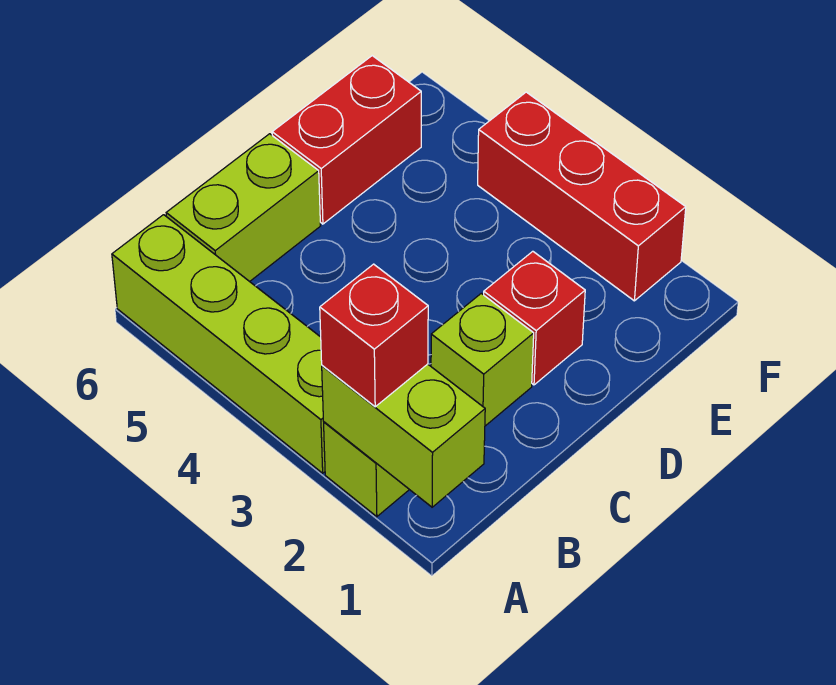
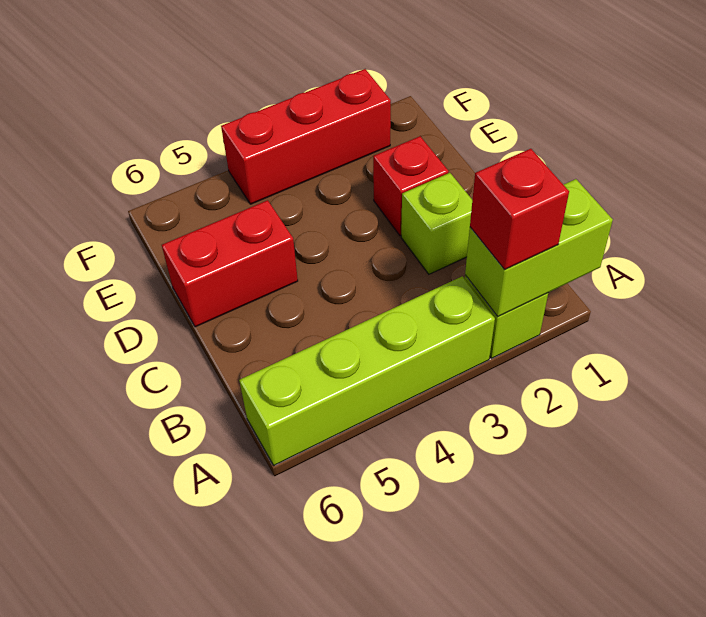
lime brick B6:C6 level 1 -> none
red brick D6:E6 level 1 -> red brick D5:D6 level 1

